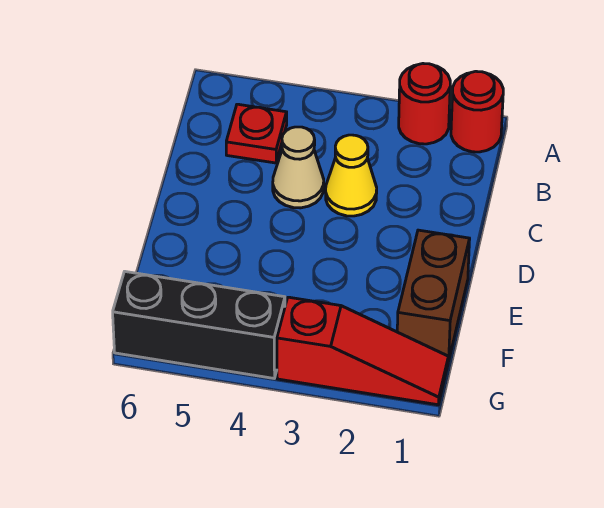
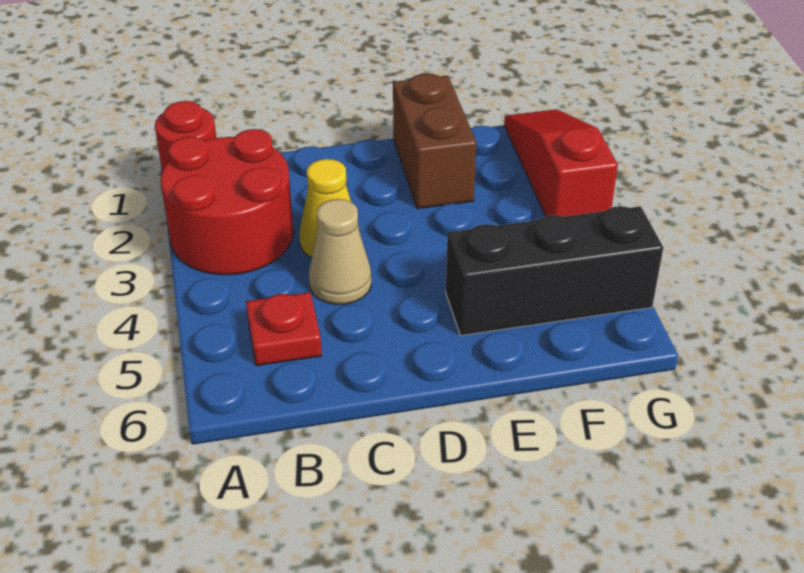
red round brick A2 level 1 -> red round brick A2:B3 level 1
brown brick E1:F1 level 1 -> brown brick E1:E2 level 1
black brick G4:G6 level 1 -> black brick E5:G5 level 1

